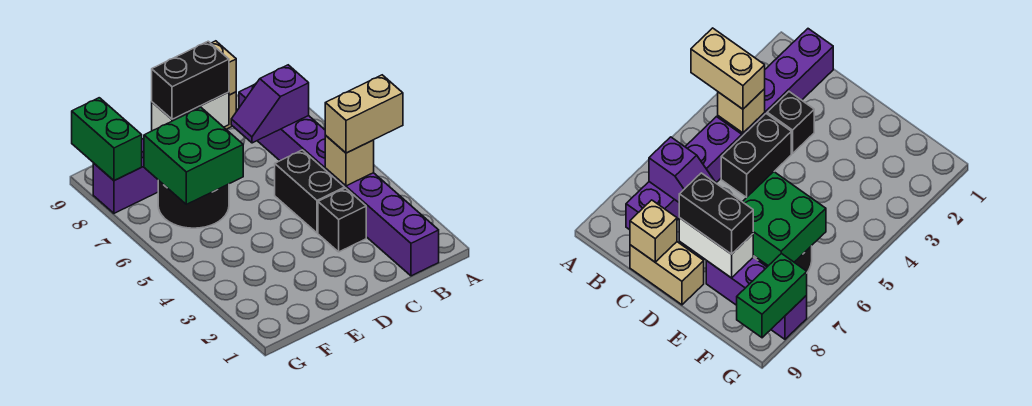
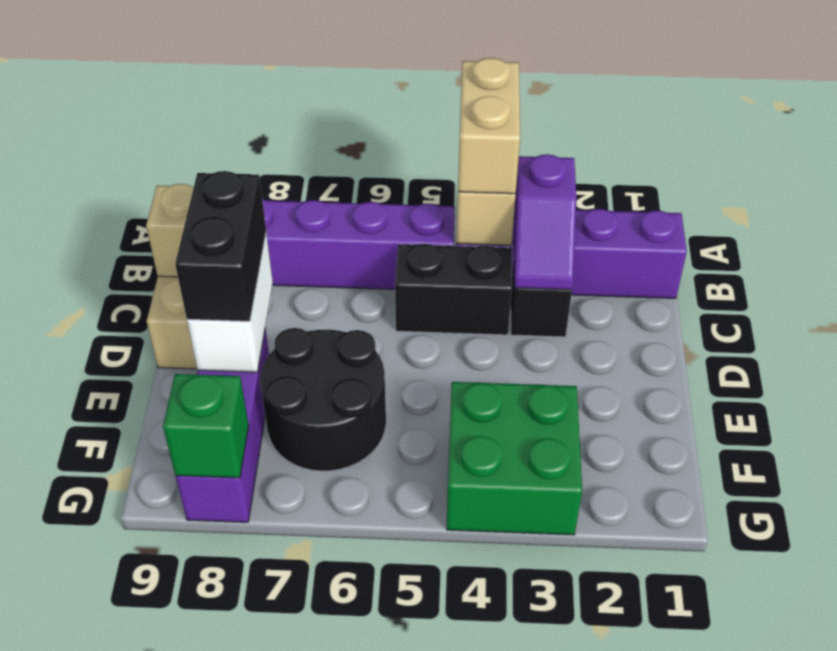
purple slope B7:C7 level 2 top B -> purple slope B3:C3 level 2 top B
green brick E6:F7 level 2 -> green brick F3:G4 level 1
green brick G8:G9 level 2 -> green brick G8 level 2

